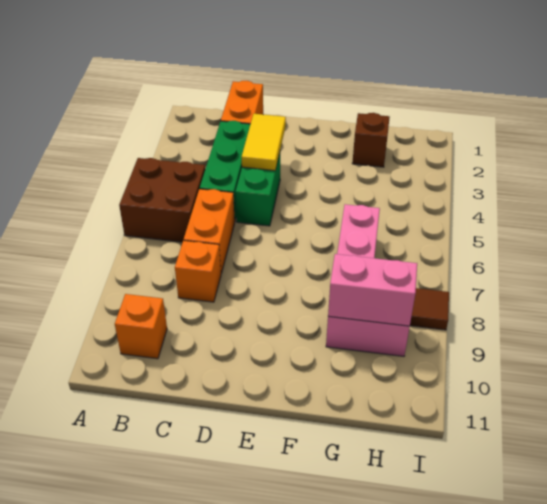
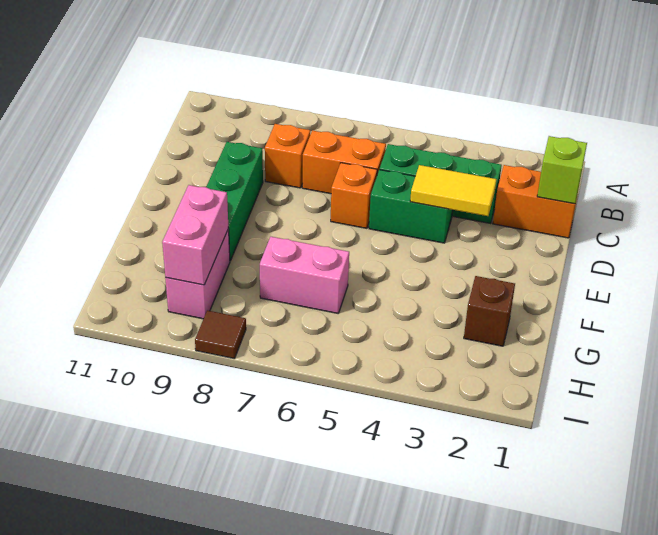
brown brick A5:B6 level 1 -> none
orange brick B10 level 1 -> orange brick D6 level 1
none -> lime brick C1 level 2
none -> green brick D9:F9 level 1

